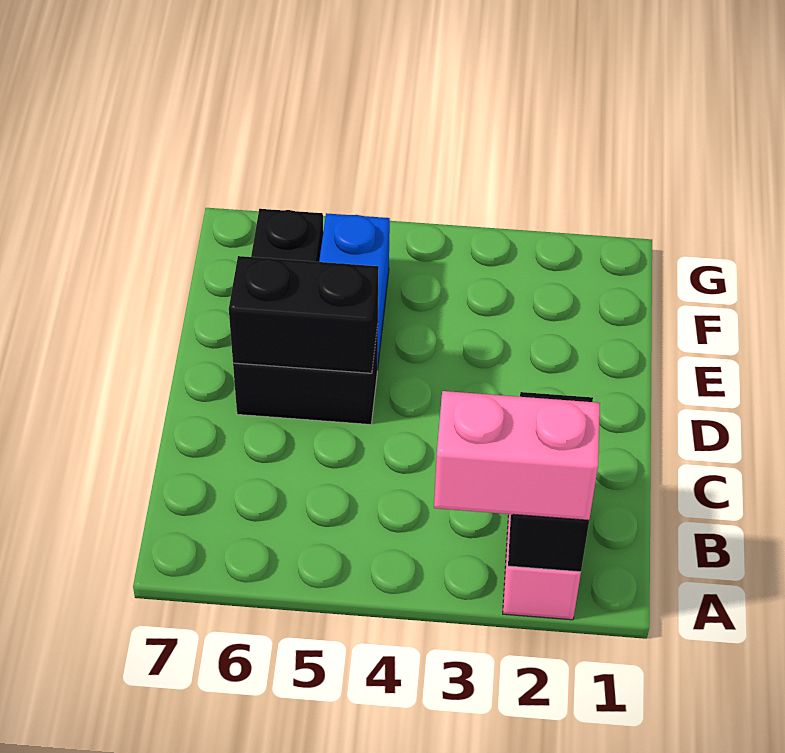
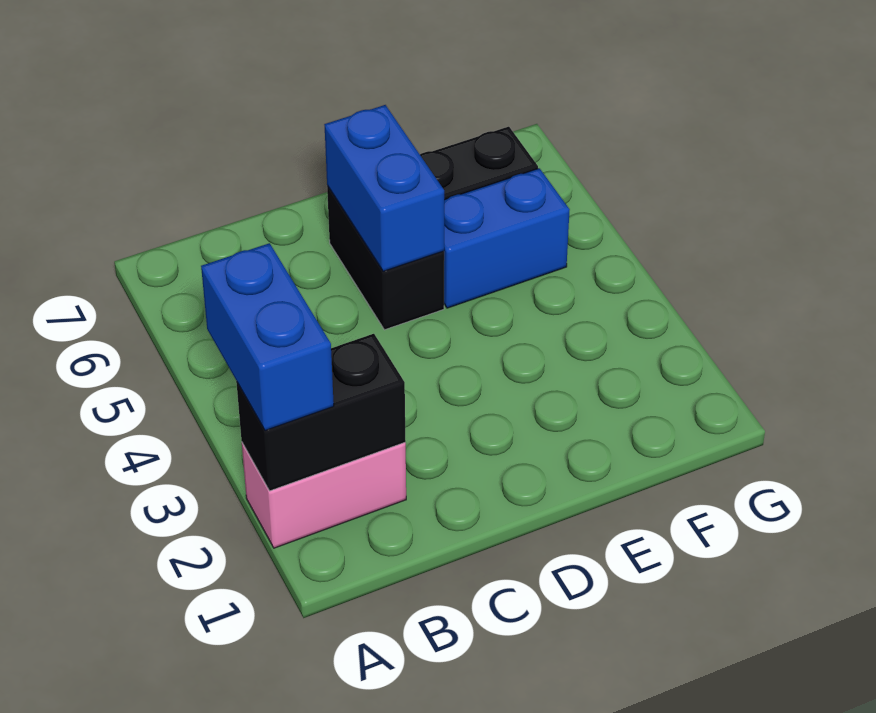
pink brick A2:A3 level 3 -> blue brick A2:A3 level 3
black brick D5:D6 level 2 -> blue brick D5:D6 level 2

